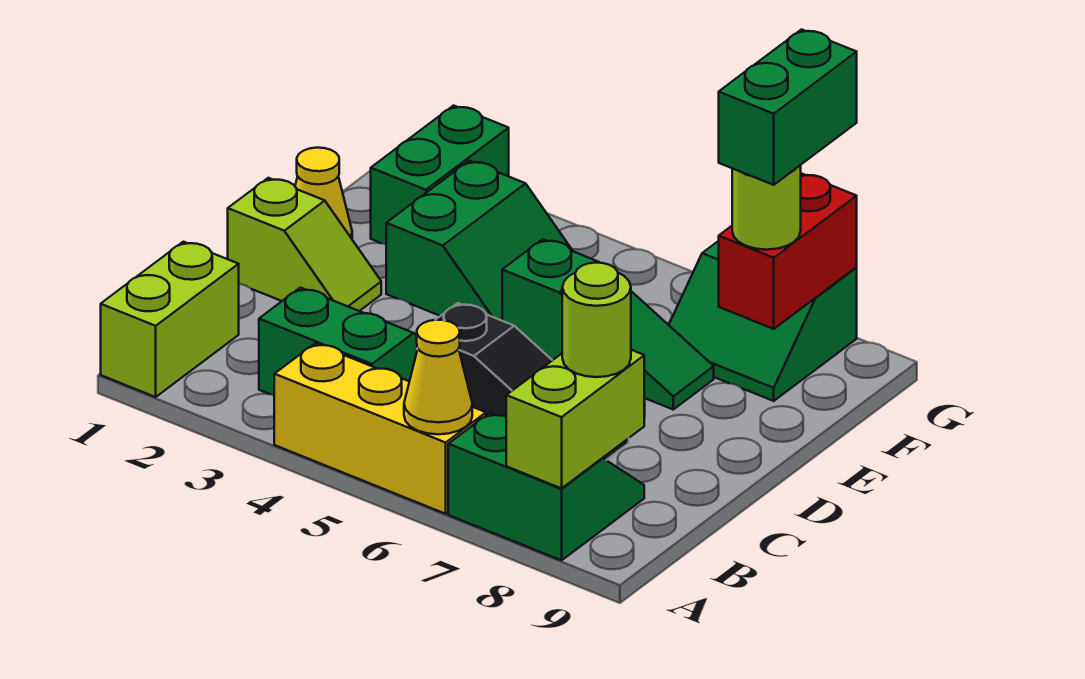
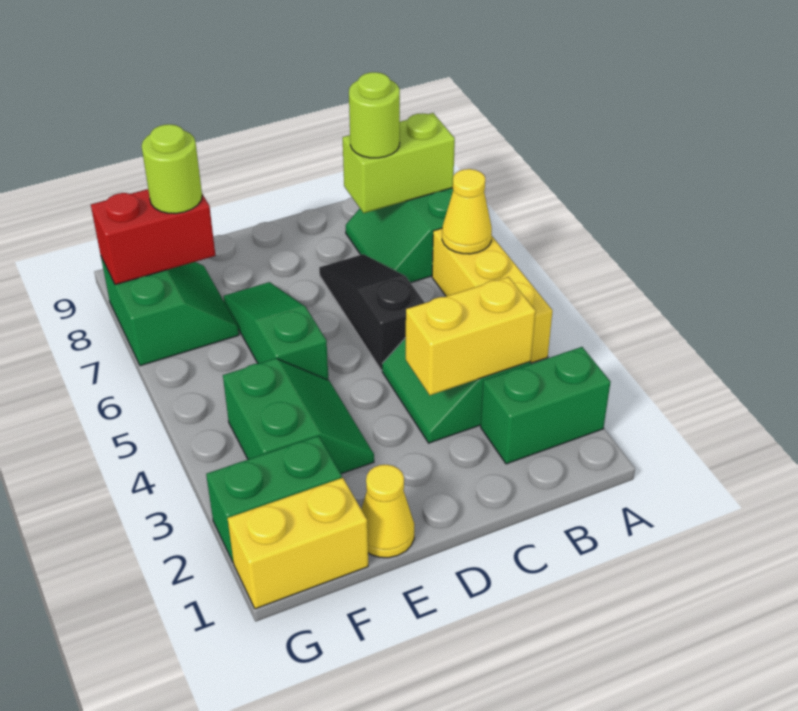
lime brick A1:B1 level 1 -> none
none -> yellow brick B3:C3 level 2
lime slope D1:D2 level 1 top 1 -> none
green slope E3:F4 level 1 top 3 -> green slope E3:F4 level 1 top F
none -> yellow brick F1:G1 level 1
green brick F8:G8 level 4 -> green brick A2:B2 level 1

